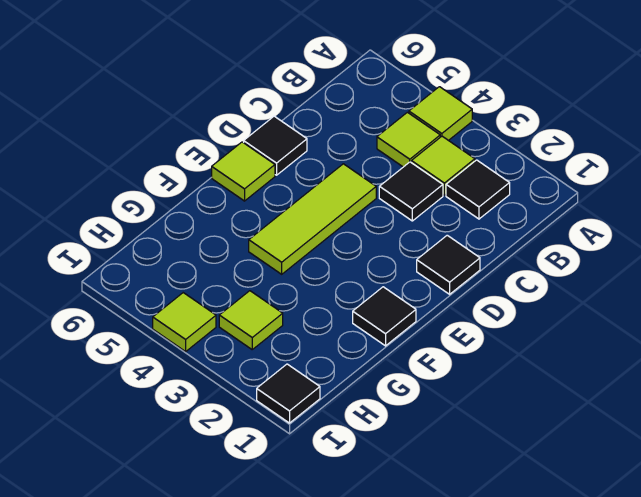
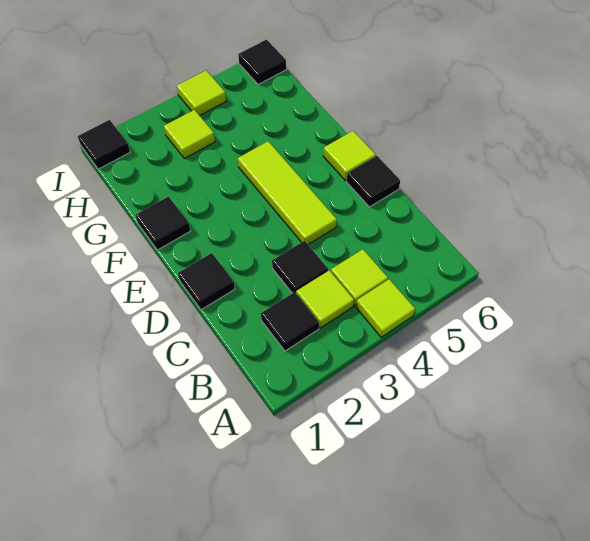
none -> black tile I6 level 1

